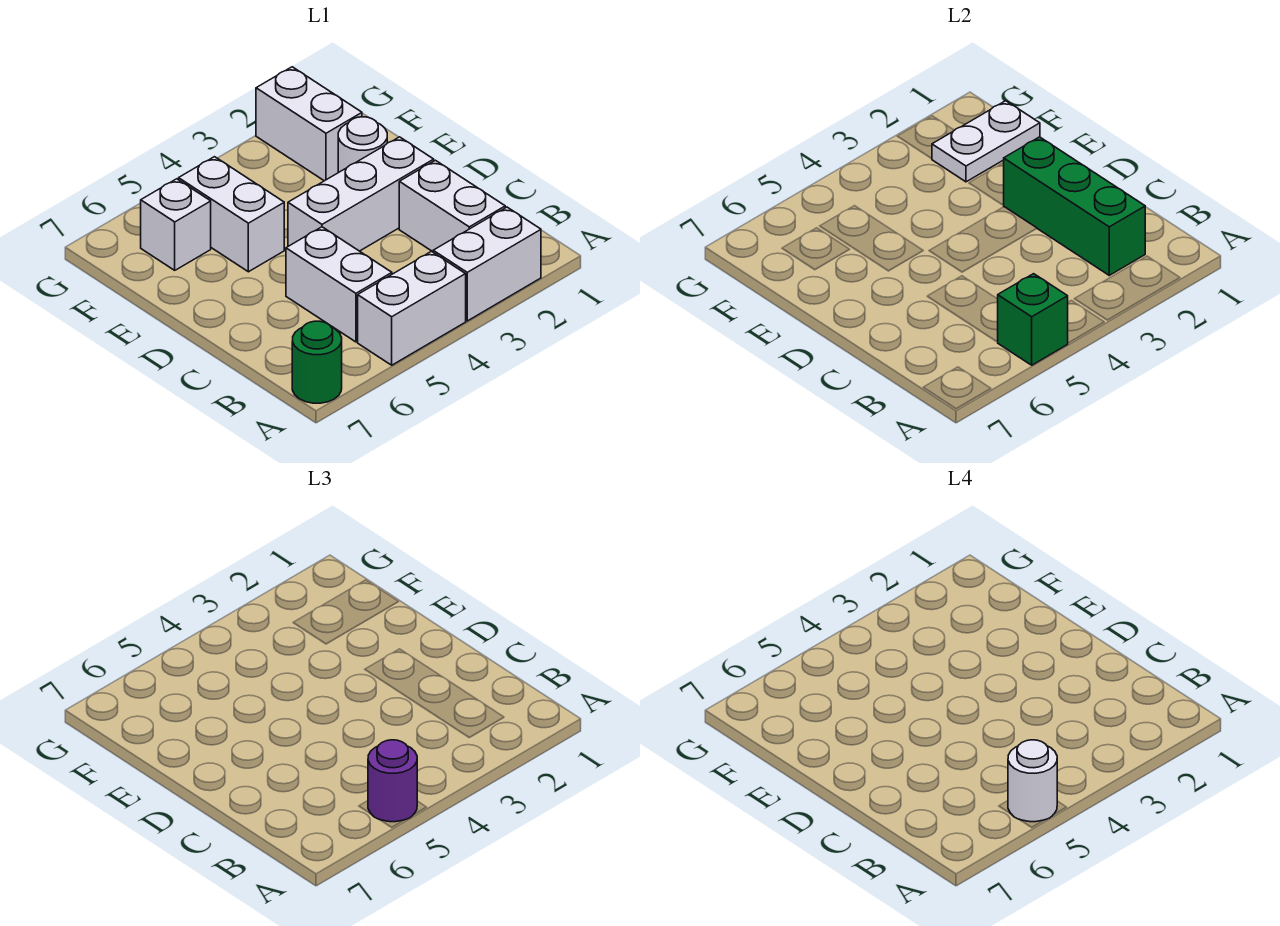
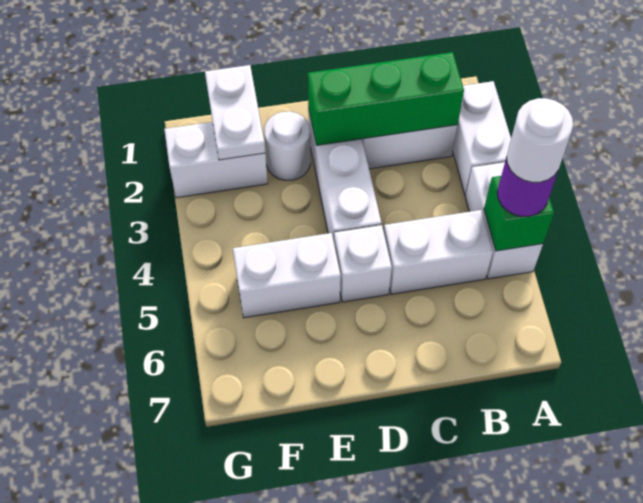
green round brick A7 level 1 -> none
white brick F6 level 1 -> white brick D5 level 1

